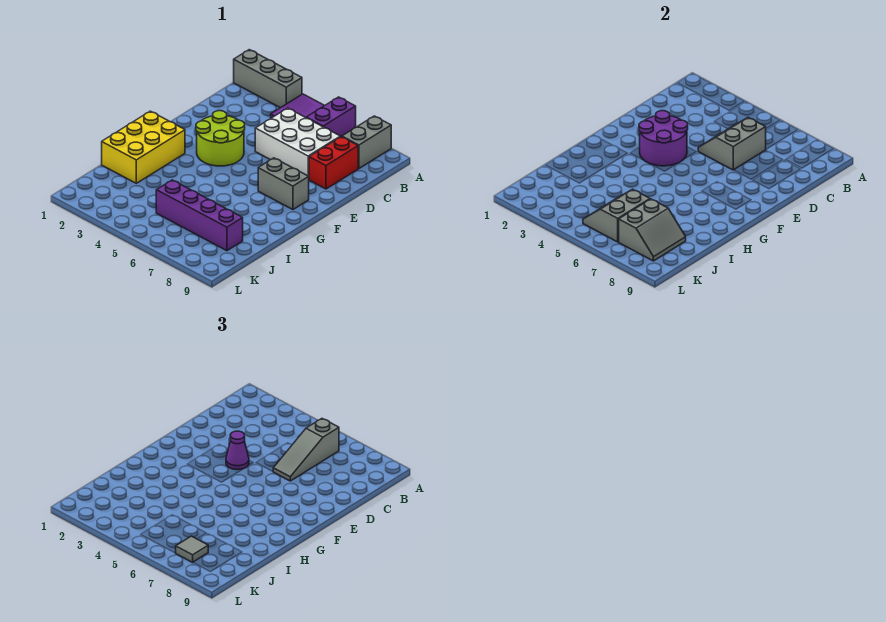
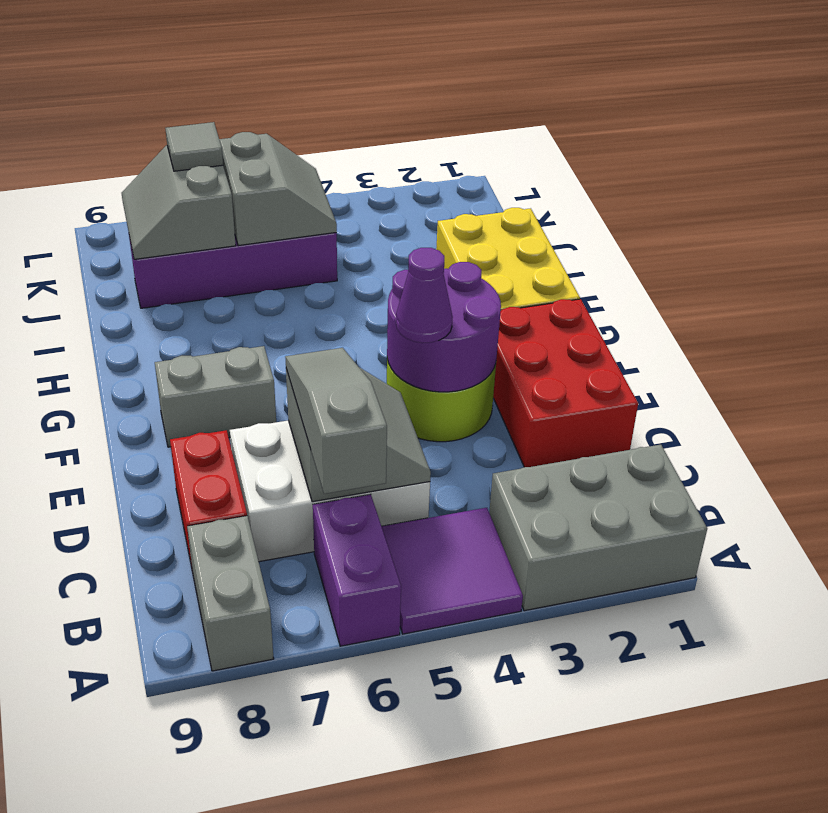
grey brick A1:A3 level 1 -> grey brick A1:B3 level 1
none -> red brick D1:F2 level 1

